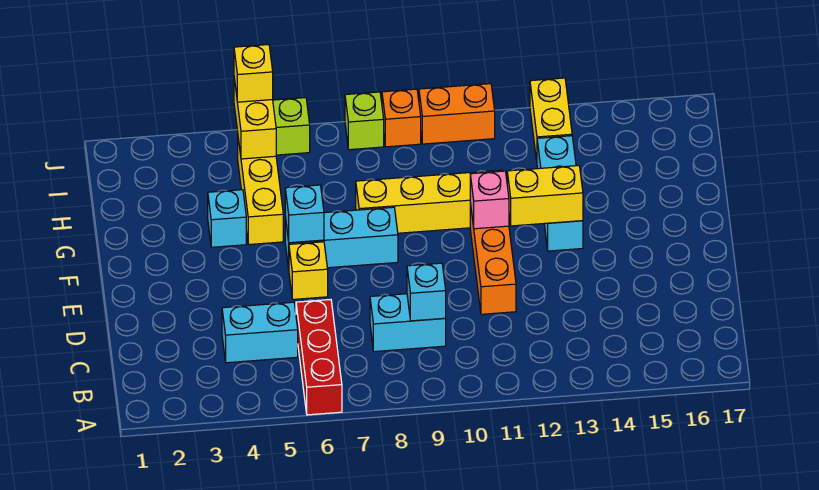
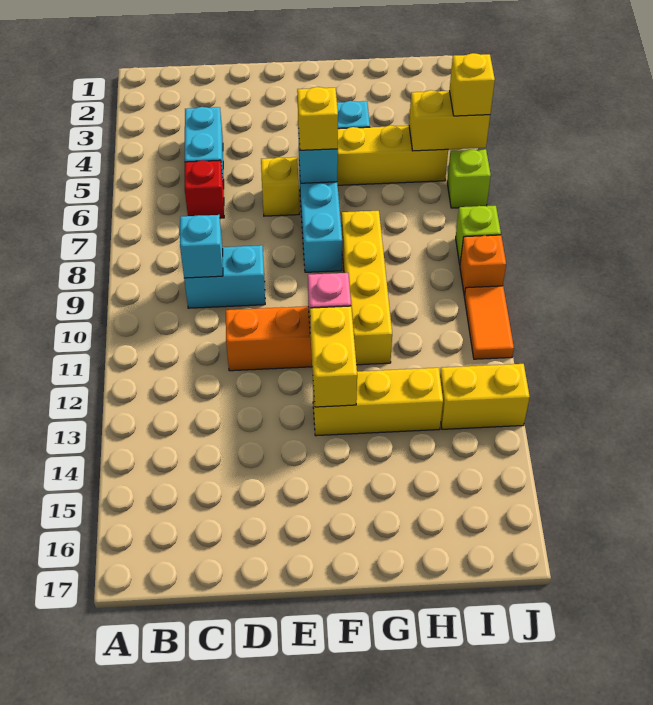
red brick A6:C6 level 1 -> red brick C6 level 1
cyan brick C8:C9 level 1 -> cyan brick C9:D9 level 1
none -> yellow brick F6 level 3
cyan brick F13:H13 level 1 -> yellow brick F13:H13 level 1
orange brick J10:J11 level 1 -> orange tile J10:J11 level 1

